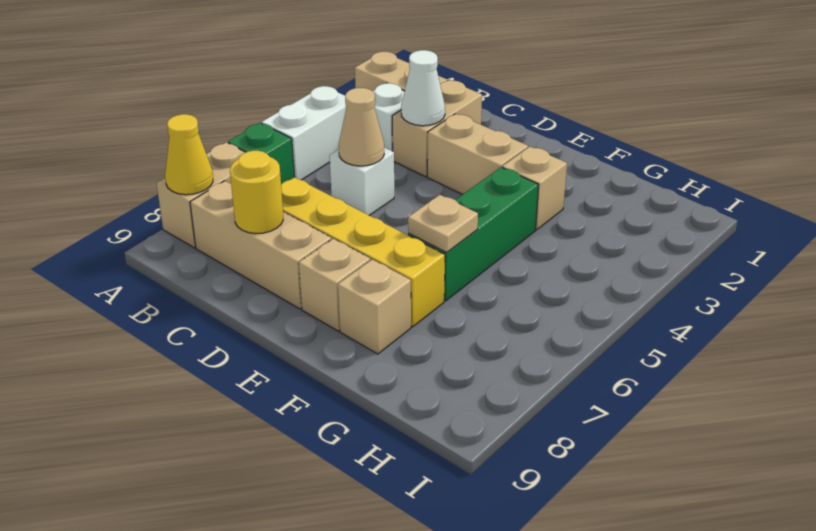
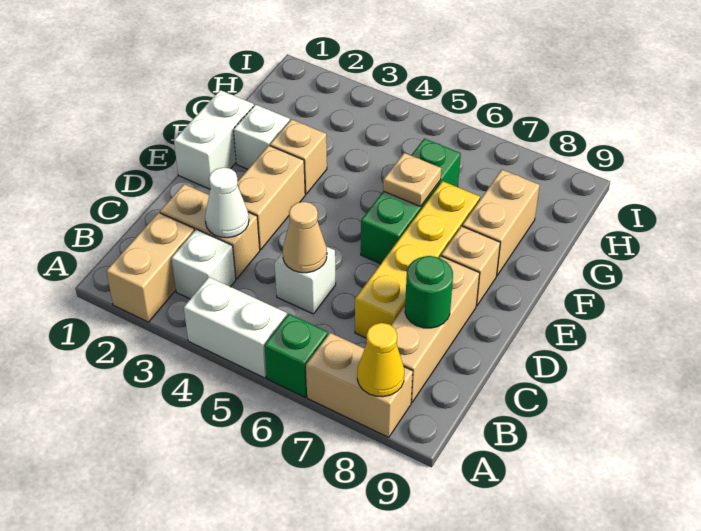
yellow round brick C8 level 2 -> green round brick C8 level 2
none -> white brick E1:F1 level 1
none -> white brick F2 level 1
green brick F4:F6 level 1 -> green brick E6:G6 level 1
tan brick F8 level 1 -> tan brick F8:G8 level 1

